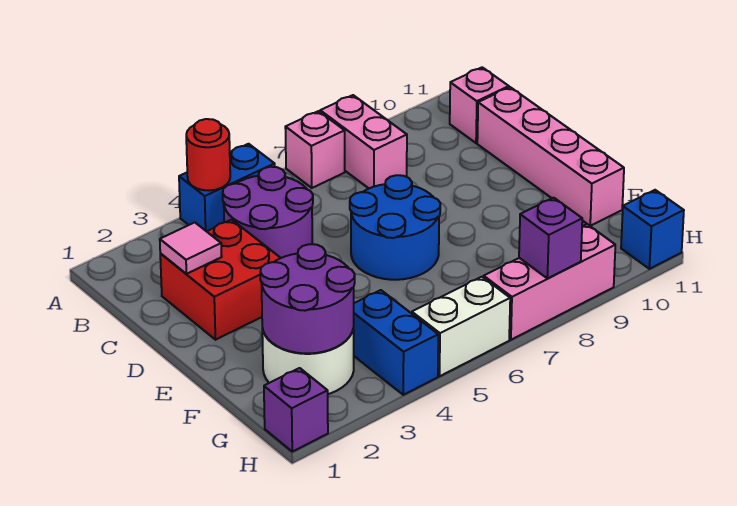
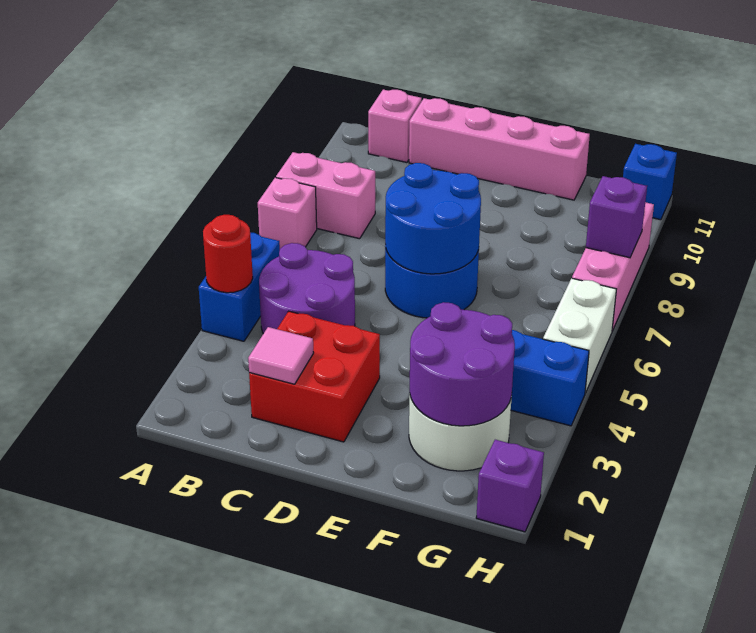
none -> blue round brick D6:E7 level 2

